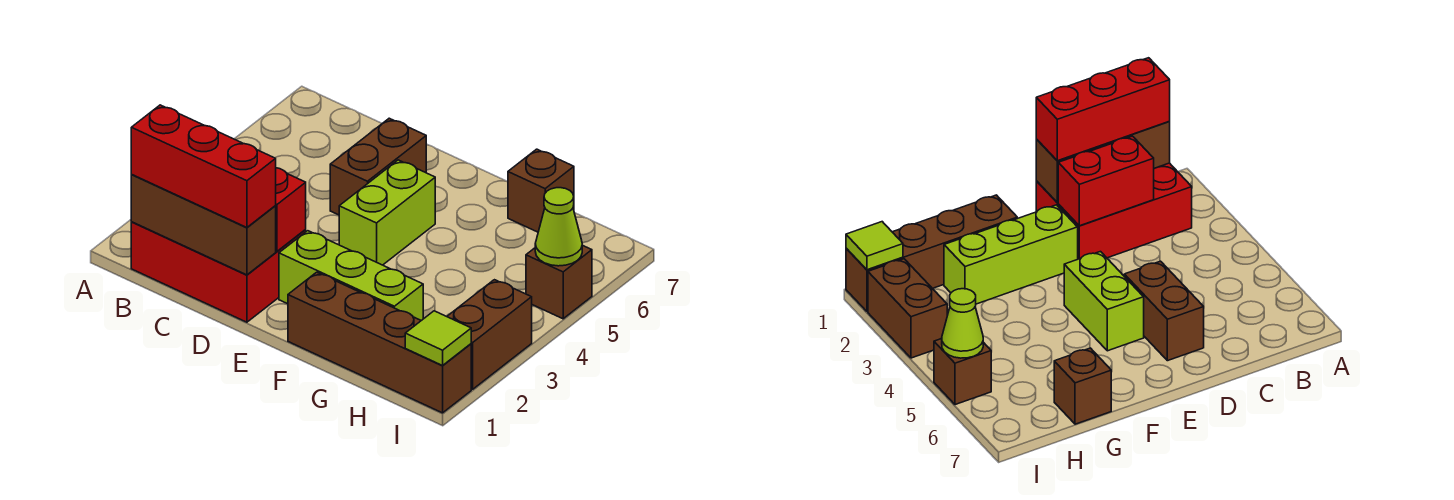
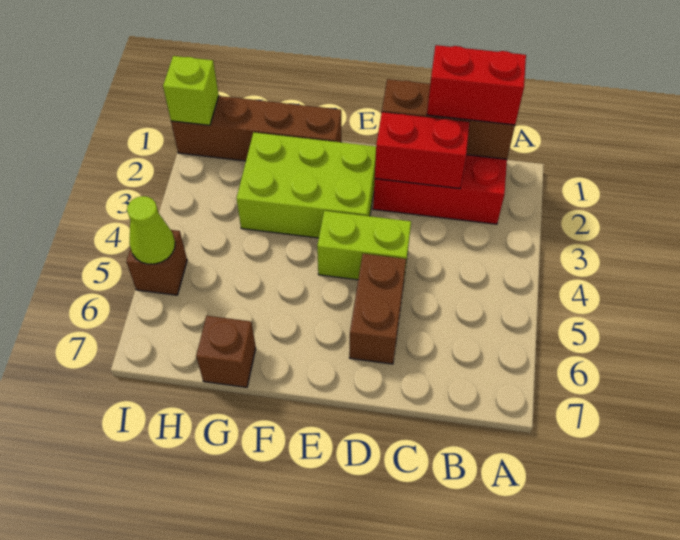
red brick B1:D1 level 3 -> red brick B1:C1 level 3
lime brick E2:G2 level 1 -> lime brick E2:G3 level 1
lime brick E4:E5 level 1 -> lime brick D4:E4 level 1
lime tile I1 level 2 -> lime brick I1 level 2
brown brick I2:I3 level 1 -> none

